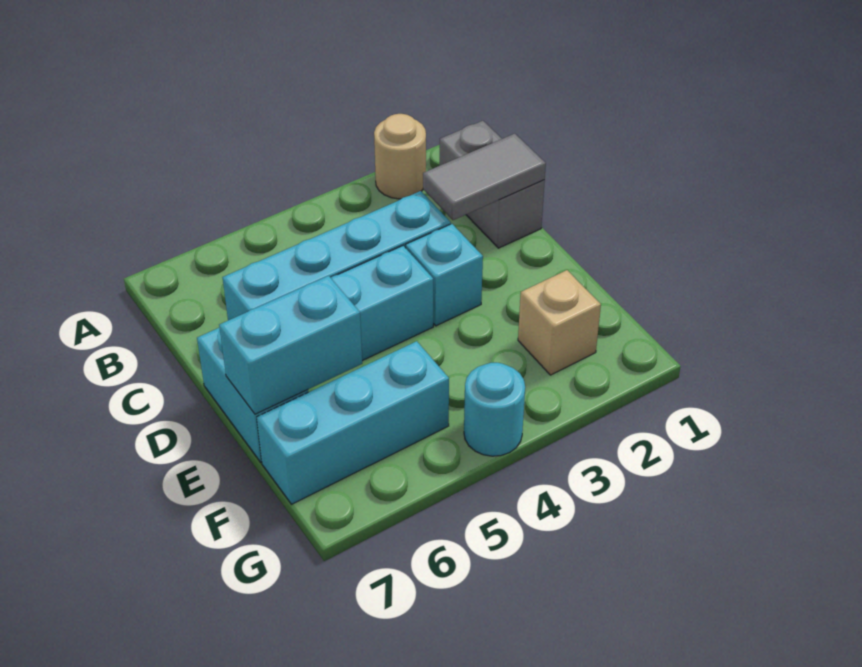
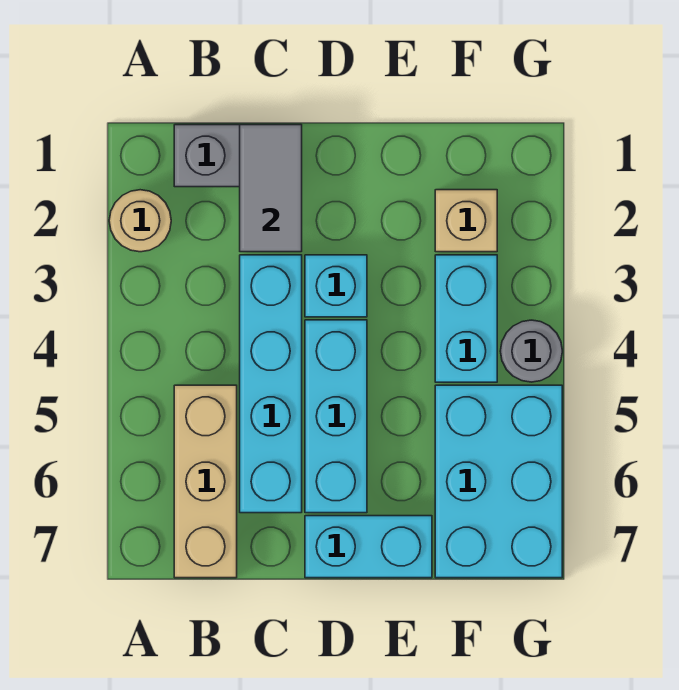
none -> tan brick B5:B7 level 1
cyan brick E6:E7 level 2 -> cyan brick F3:F4 level 1
cyan brick F5:F7 level 1 -> cyan brick F5:G7 level 1
cyan round brick G4 level 1 -> grey round brick G4 level 1

